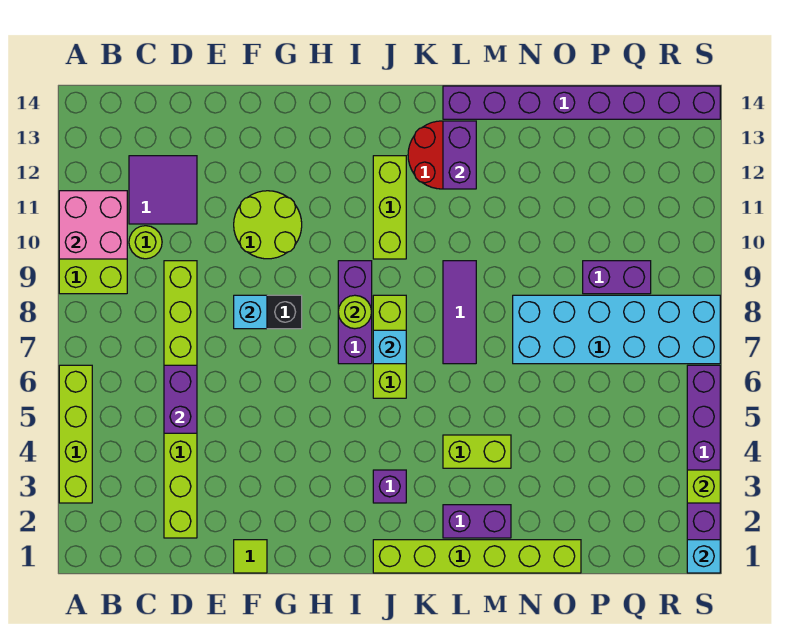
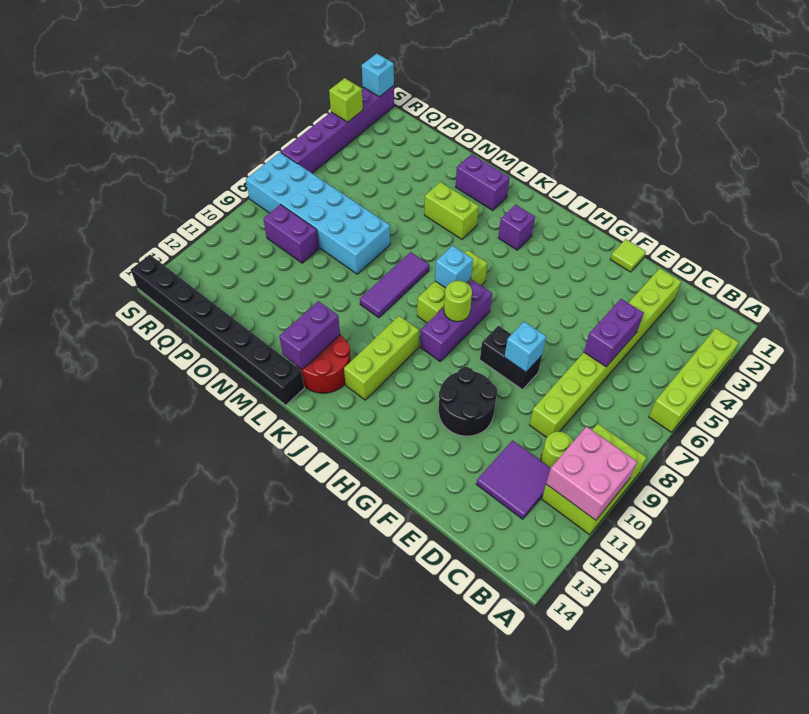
lime round brick F10:G11 level 1 -> black round brick F10:G11 level 1
lime brick J1:O1 level 1 -> none
purple brick L14:S14 level 1 -> black brick L14:S14 level 1

